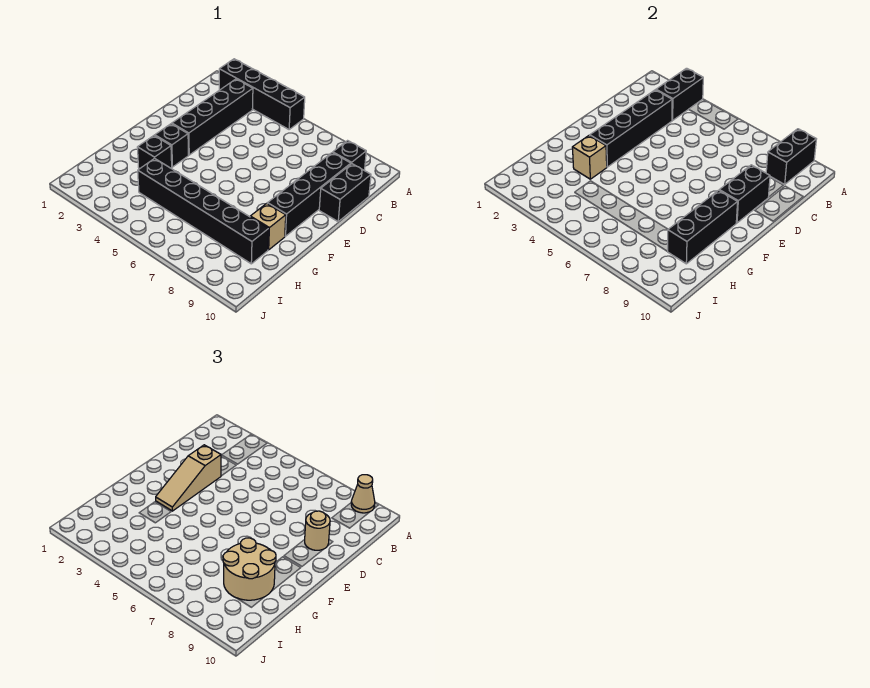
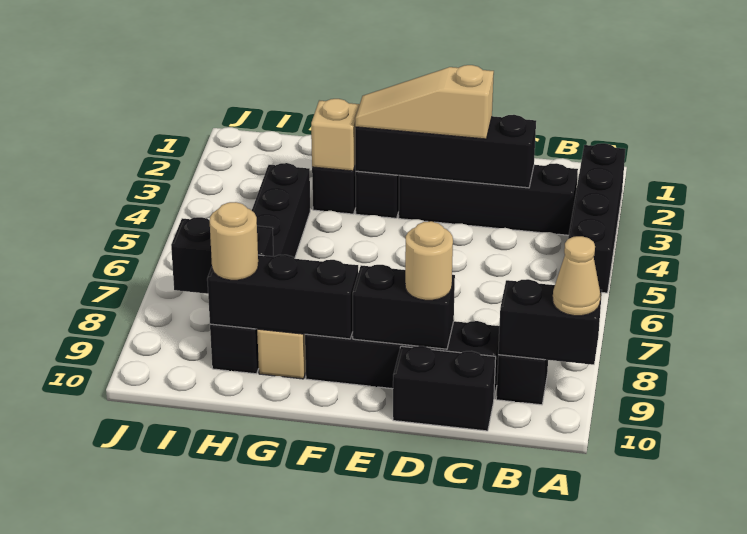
black brick A3:B3 level 2 -> black brick H8:I8 level 2
tan round brick G8:H9 level 3 -> tan round brick H9 level 3

